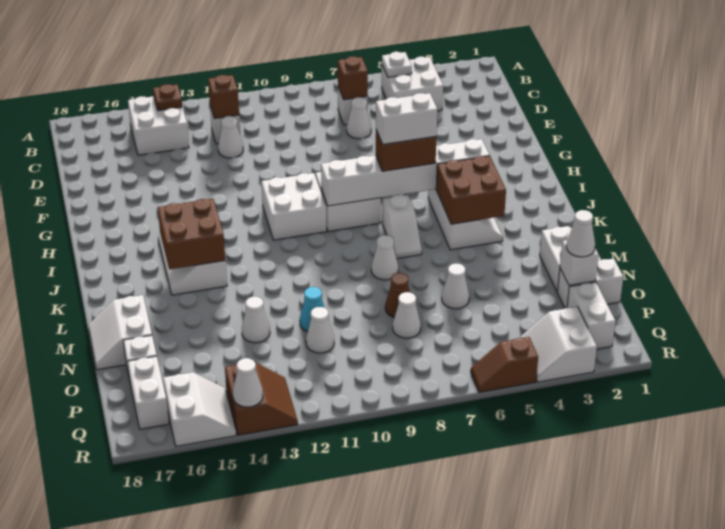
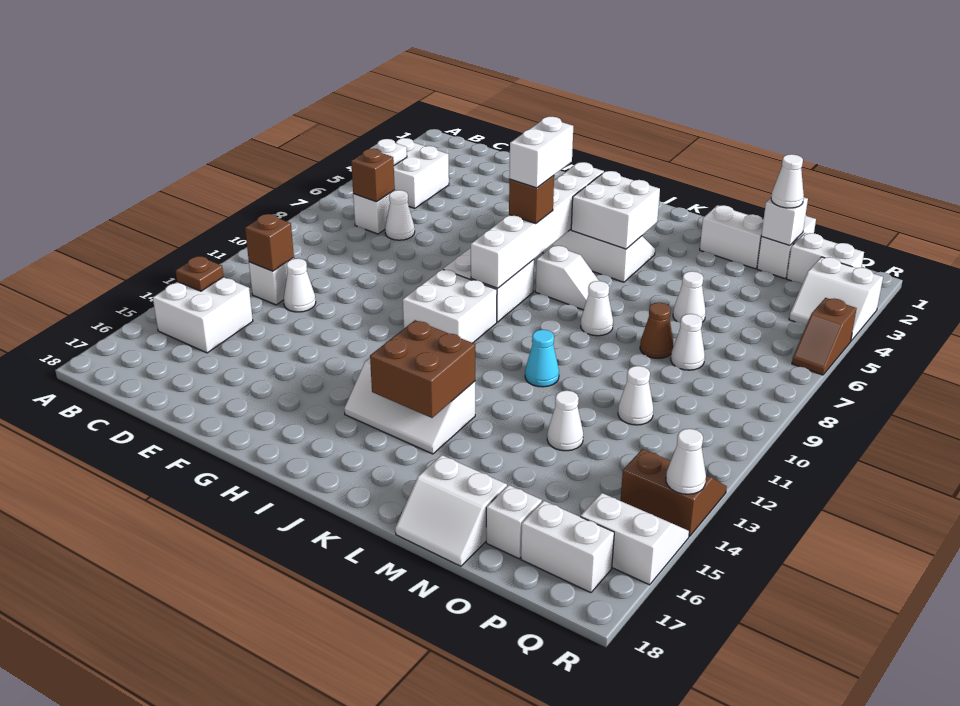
brown brick I6:I7 level 3 -> brown brick I7 level 3
brown brick J4:K5 level 2 -> white brick J4:K5 level 2
cyan cone N11 level 1 -> cyan cone L11 level 1

